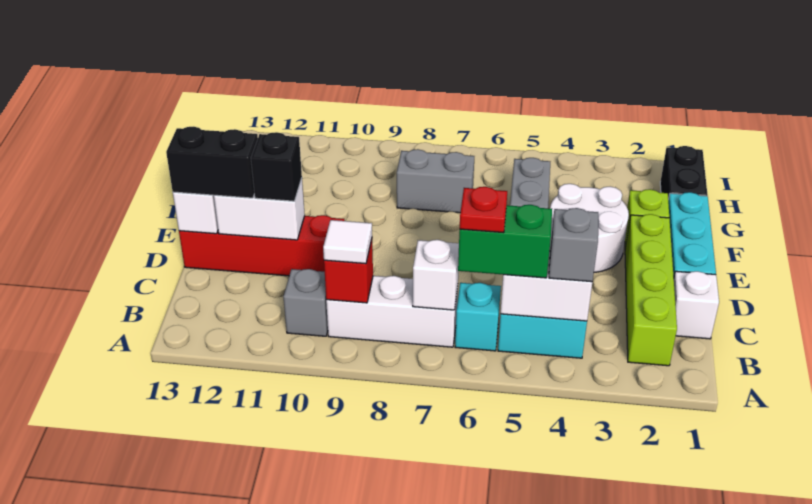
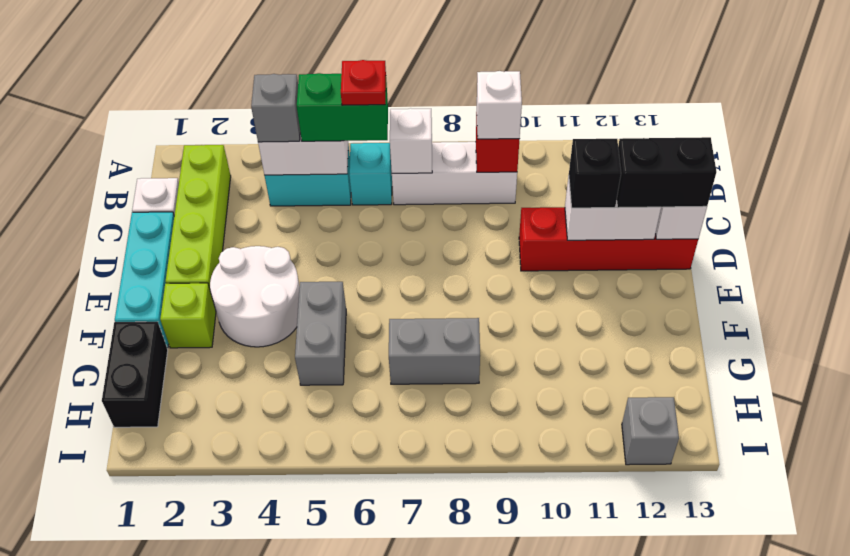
white tile B9 level 3 -> white brick B9 level 3
grey brick B10 level 1 -> grey brick I12 level 1

